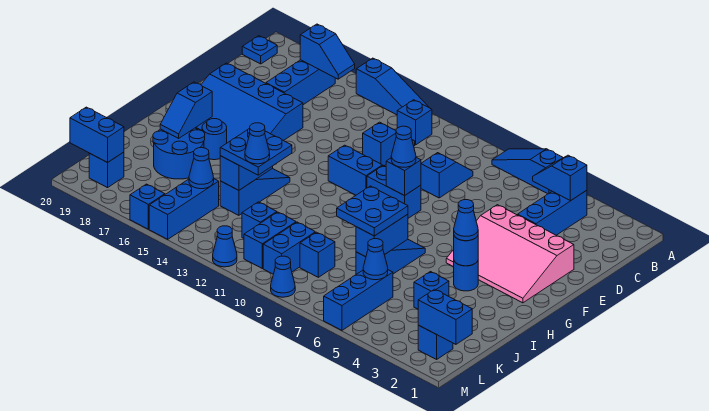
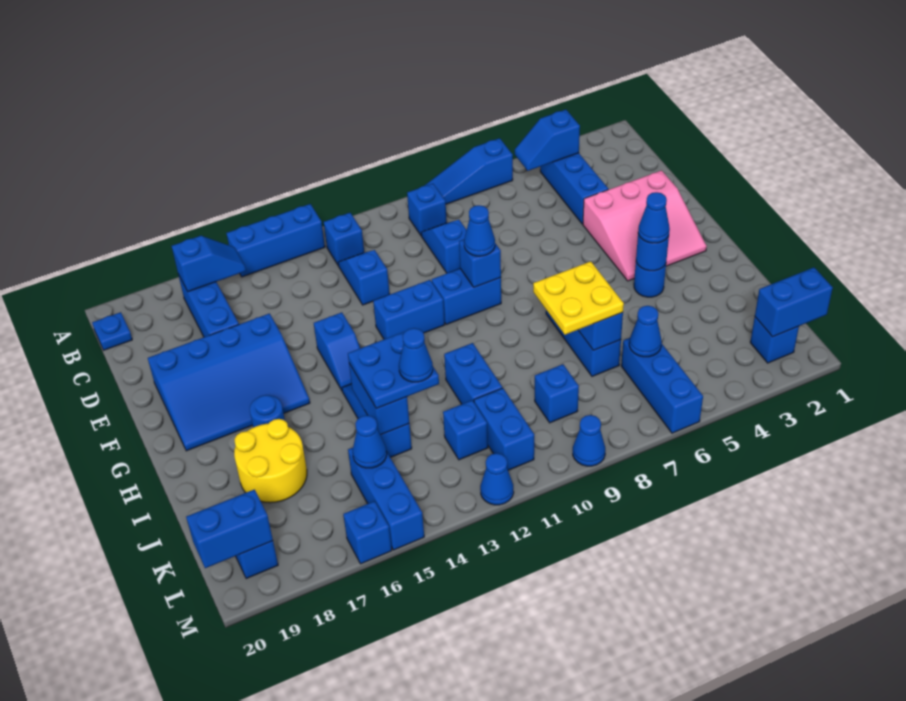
blue slope A13:A15 level 1 top 15 -> blue brick A13:A15 level 1
pink slope E2:G5 level 1 top E -> pink slope E2:G4 level 1 top E
blue slope H18:I18 level 2 top H -> blue slope F14:G14 level 1 top F
blue plate I7:J8 level 3 -> yellow plate I7:J8 level 3
blue round brick I17:J18 level 1 -> yellow round brick I17:J18 level 1
blue brick J4 level 1 -> blue brick B9 level 1
blue brick K10:L10 level 1 -> blue brick I11:J11 level 1

